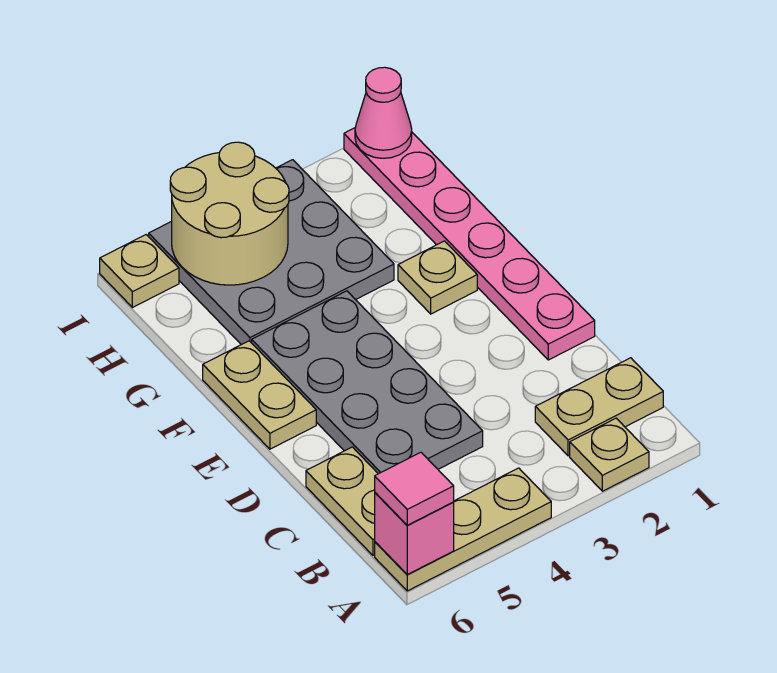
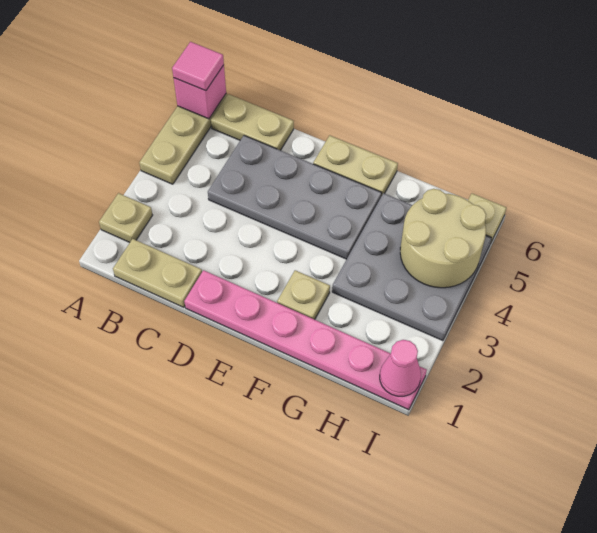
tan plate B1:B2 level 1 -> tan plate B1:C1 level 1

